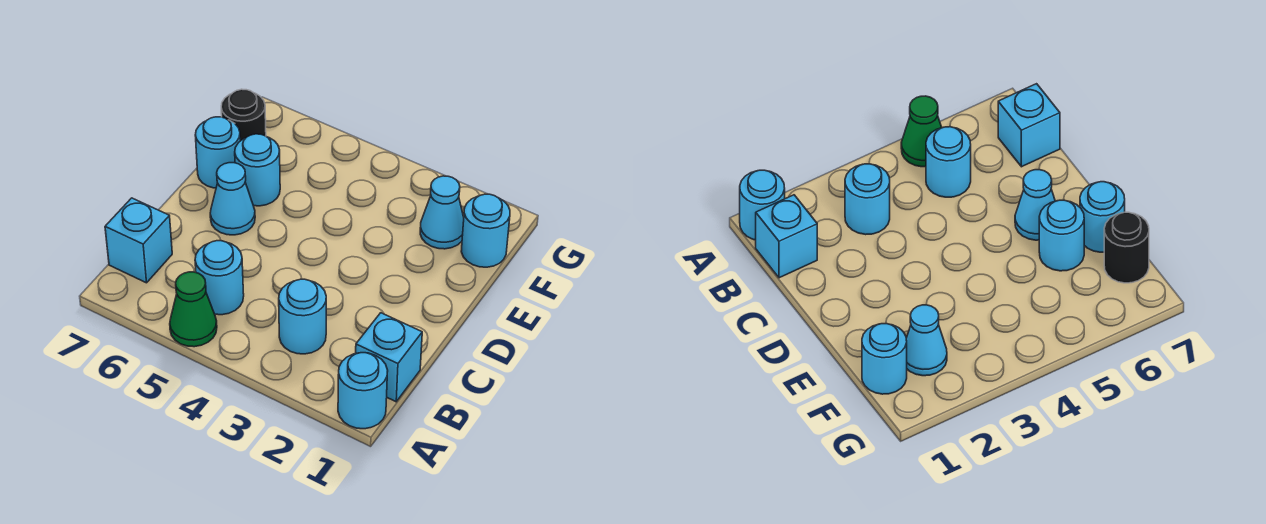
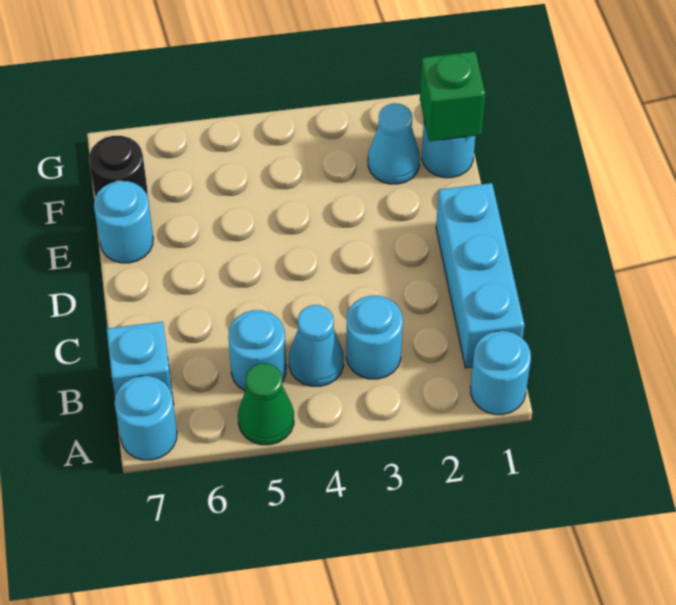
cyan brick B1 level 1 -> cyan brick B1:D1 level 1
cyan cone D6 level 1 -> cyan cone B4 level 1
cyan round brick E6 level 1 -> cyan round brick A7 level 1
none -> green brick F1 level 2

